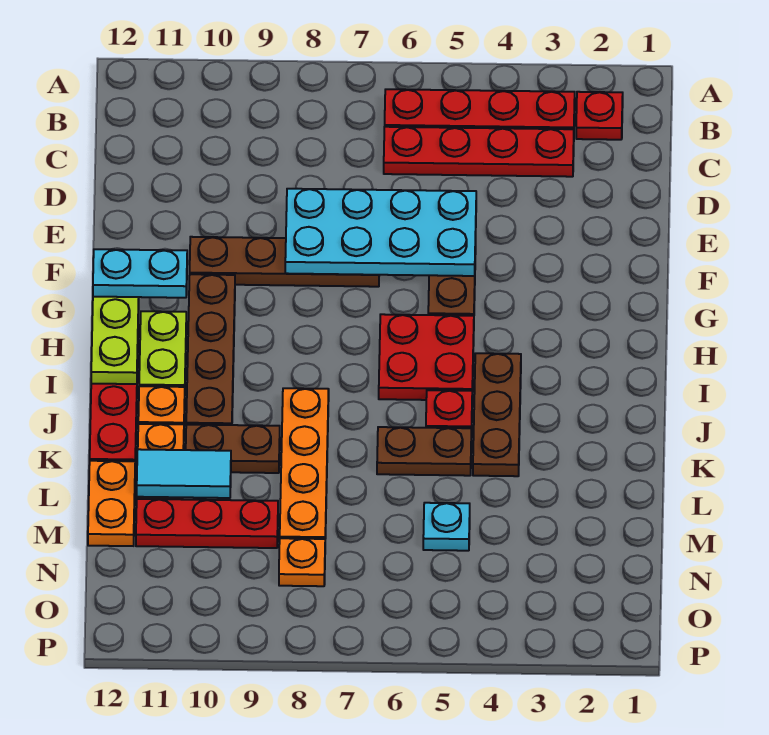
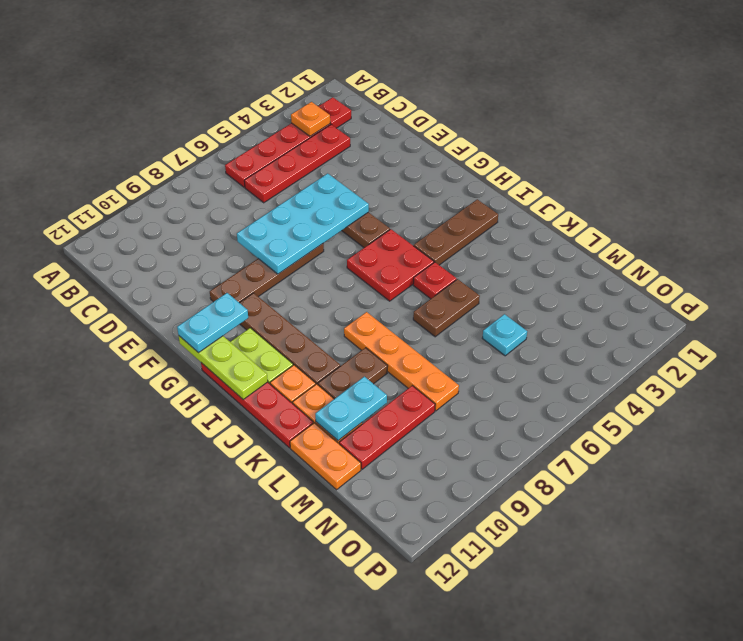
brown plate I4:K4 level 1 -> brown plate I2:I4 level 1
cyan tile L10:L11 level 2 -> cyan plate L10:L11 level 2
orange plate N8 level 1 -> orange plate B3 level 2

